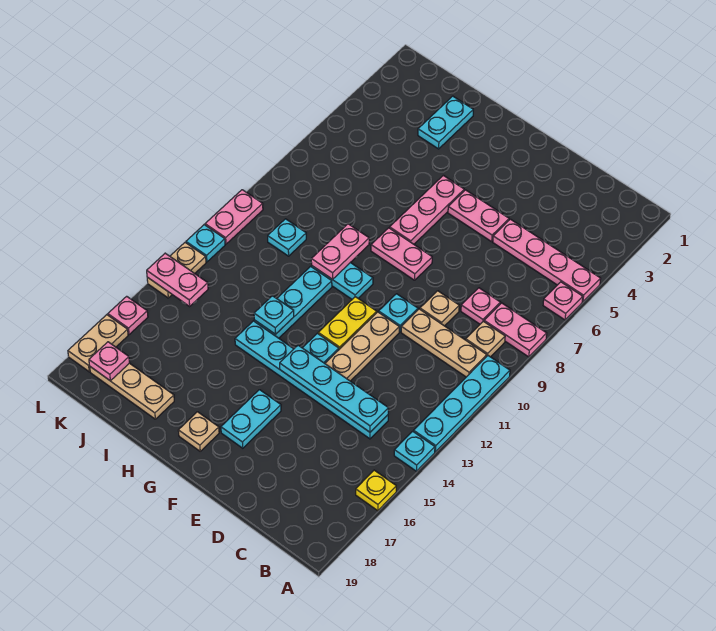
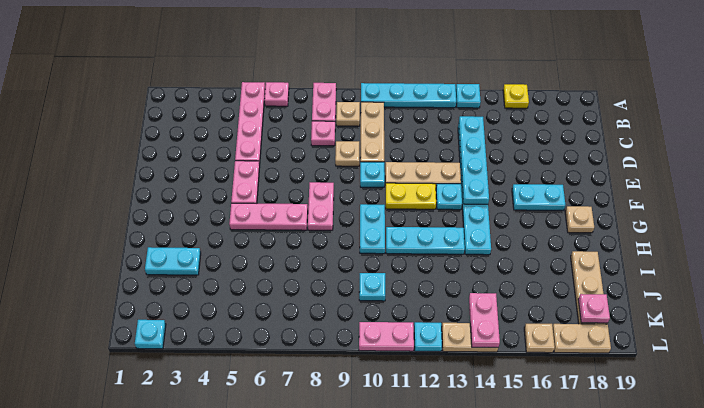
pink plate H9:H10 level 2 -> none
cyan plate H13 level 2 -> cyan plate L2 level 1
pink plate L16 level 1 -> tan plate L16 level 1

